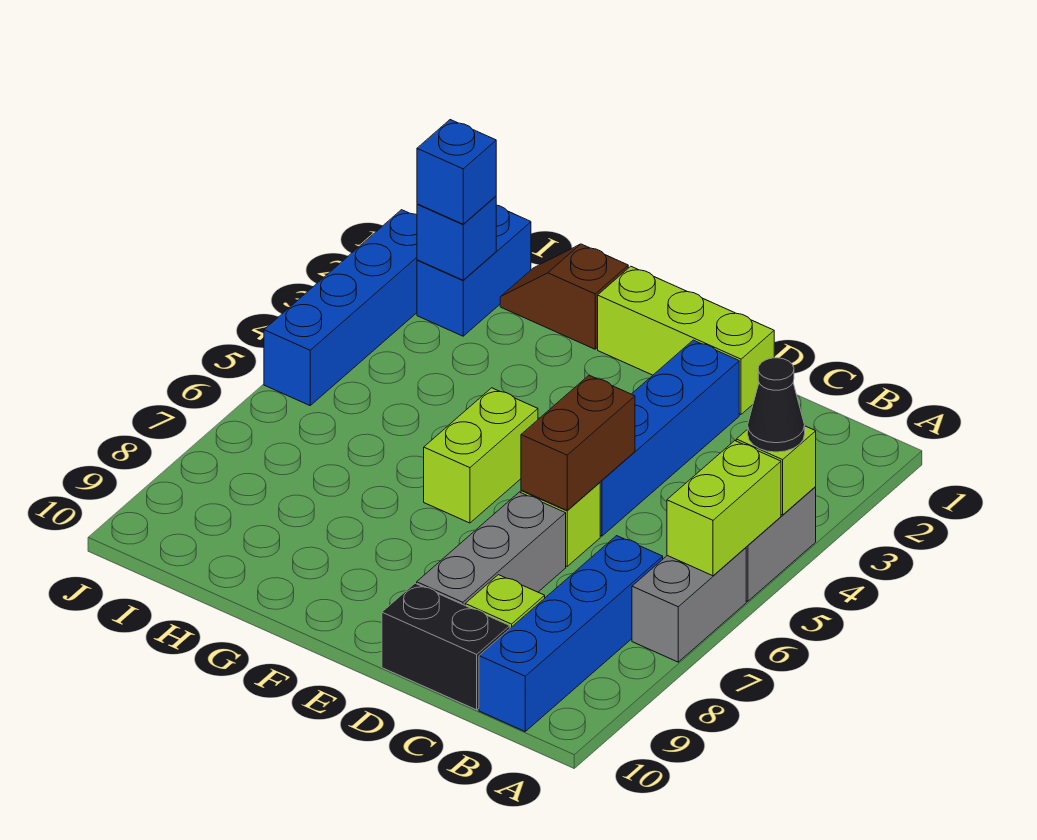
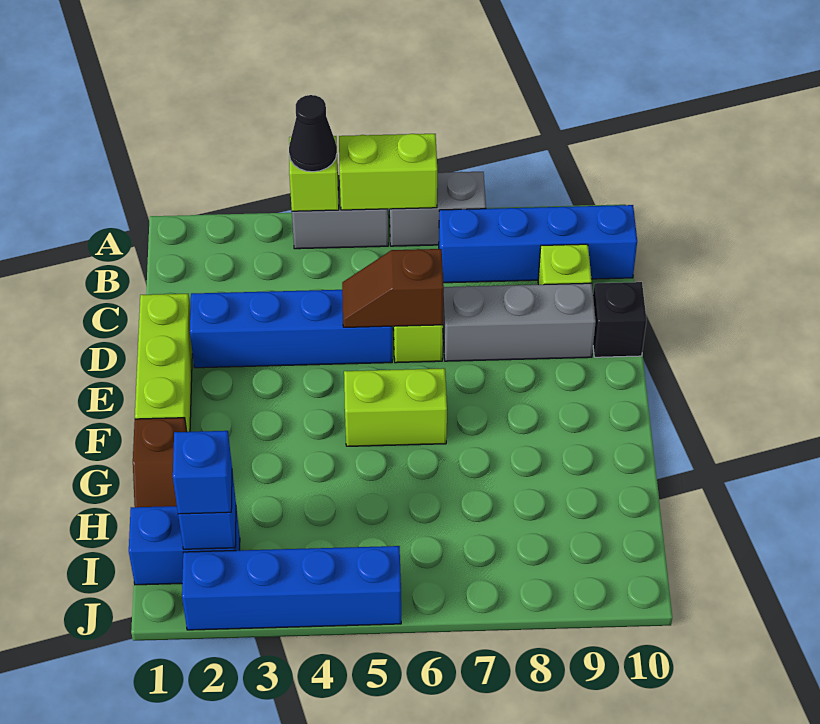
black brick C10:D10 level 1 -> black brick D10 level 1
brown brick D5:D6 level 2 -> brown slope D5:D6 level 2 top 6

